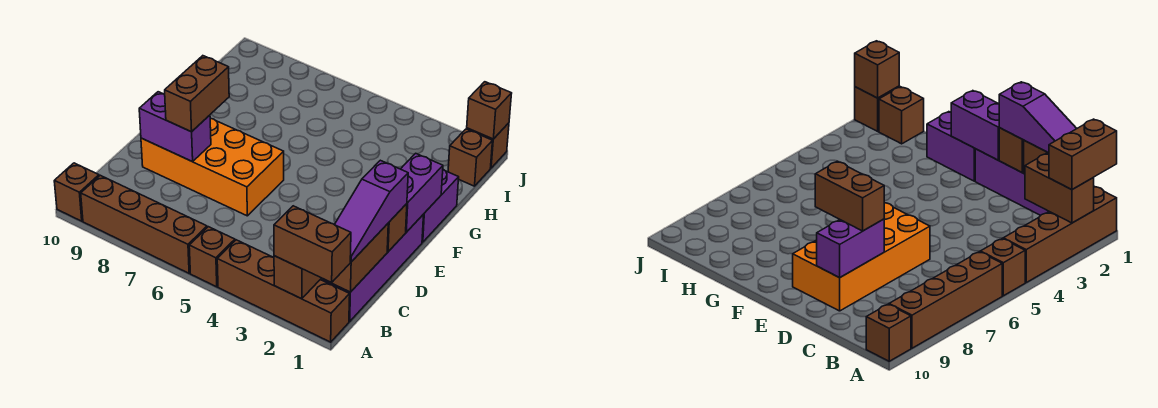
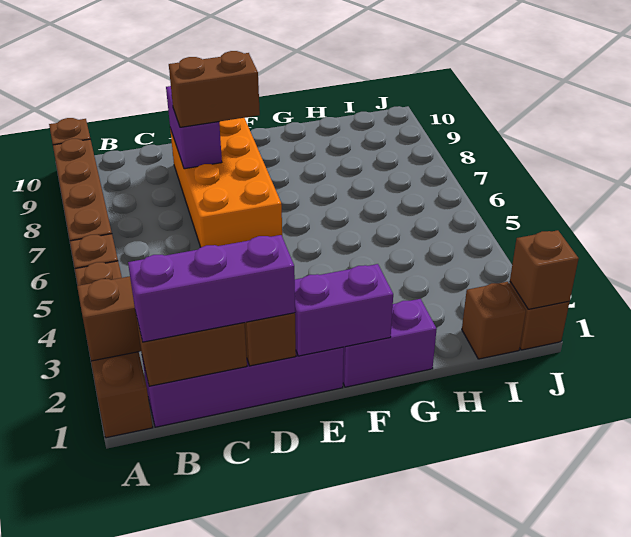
brown brick A1:A2 level 3 -> none
purple slope B1:D1 level 3 top D -> purple brick B1:D1 level 3

